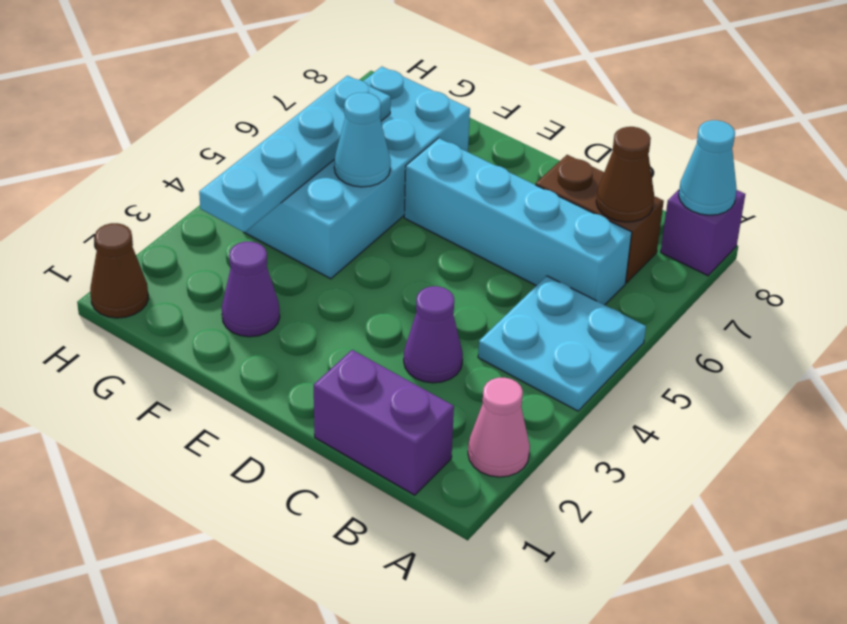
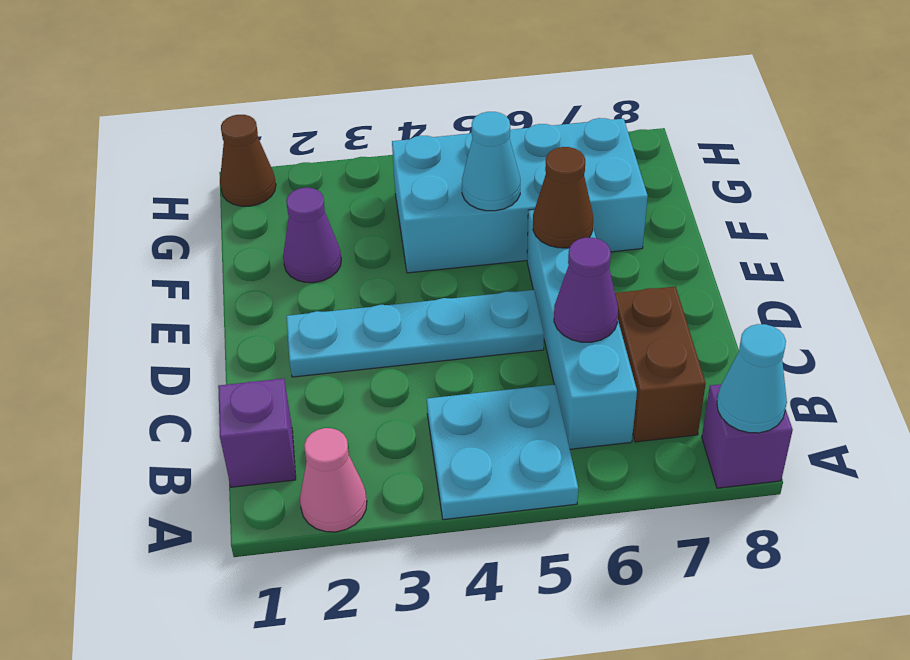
purple brick B1:C1 level 1 -> purple brick B1 level 1
brown cone B7 level 2 -> brown cone E6 level 2
purple cone C3 level 1 -> purple cone C6 level 2
cyan plate G3:G6 level 2 -> cyan plate D2:D5 level 1

